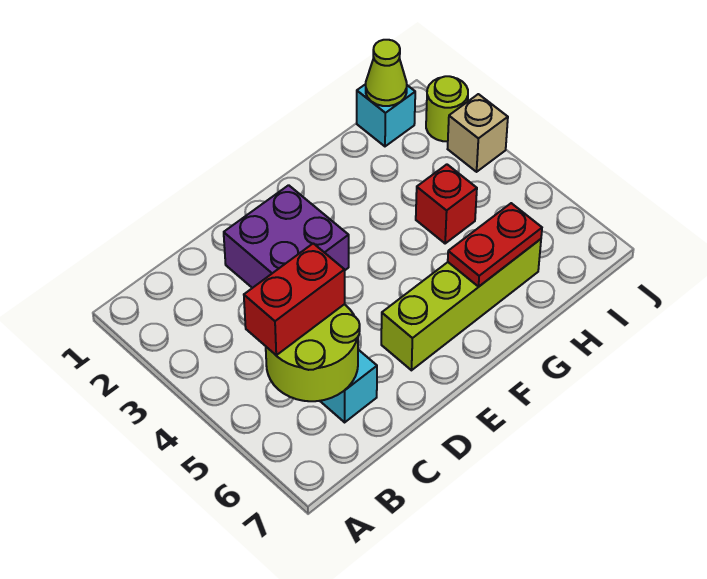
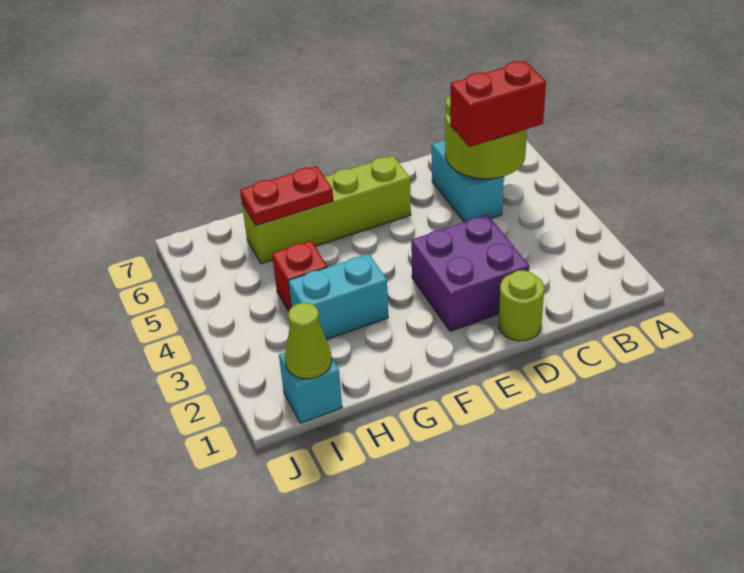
none -> cyan brick G3:H3 level 1
lime round brick J2 level 1 -> lime round brick D1 level 1
tan brick J3 level 1 -> none

